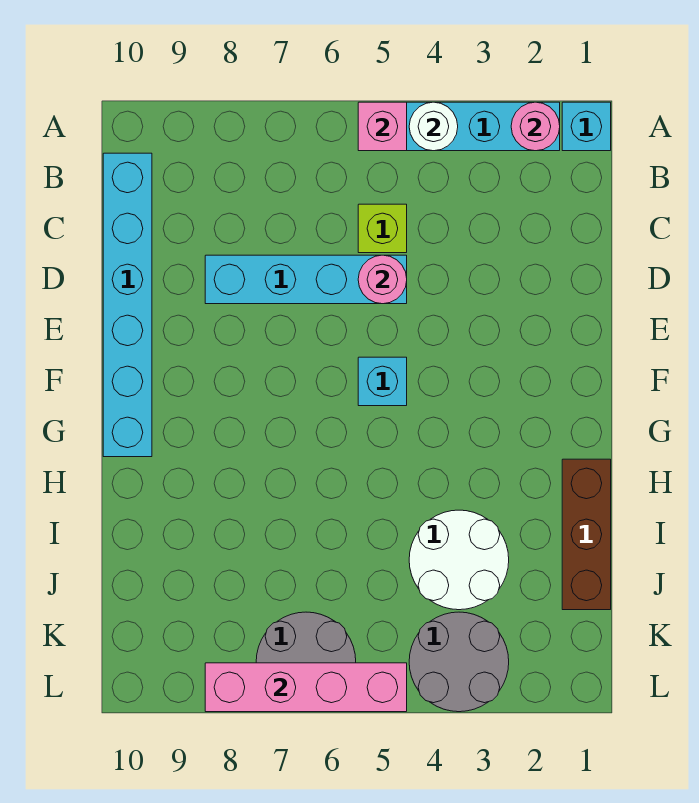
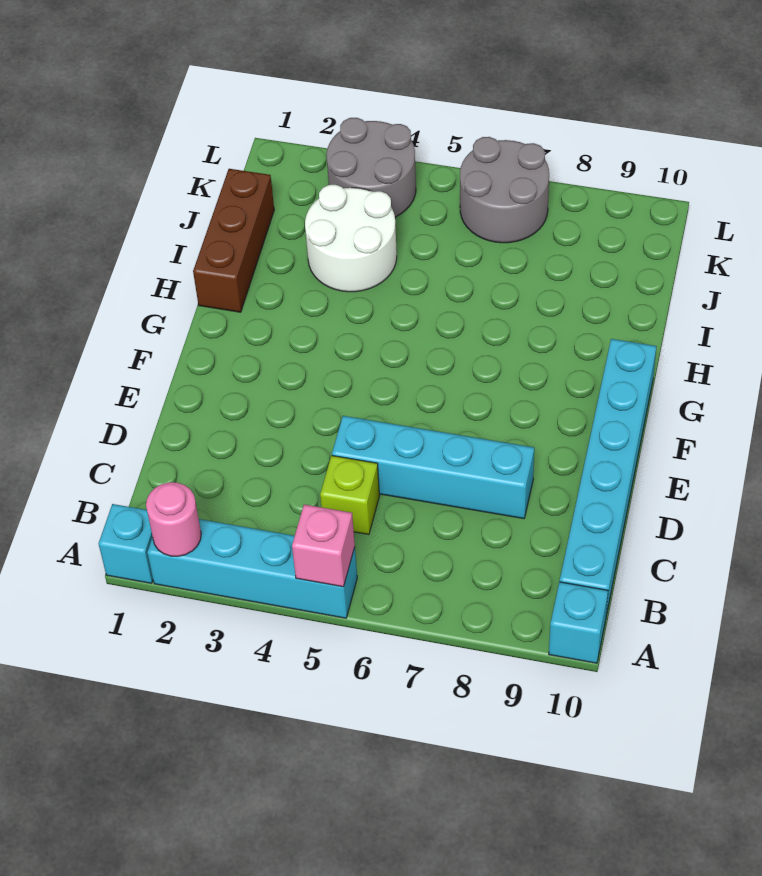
white round brick A4 level 2 -> none
pink round brick D5 level 2 -> none
cyan brick F5 level 1 -> cyan brick A10 level 1
pink brick L5:L8 level 2 -> none

